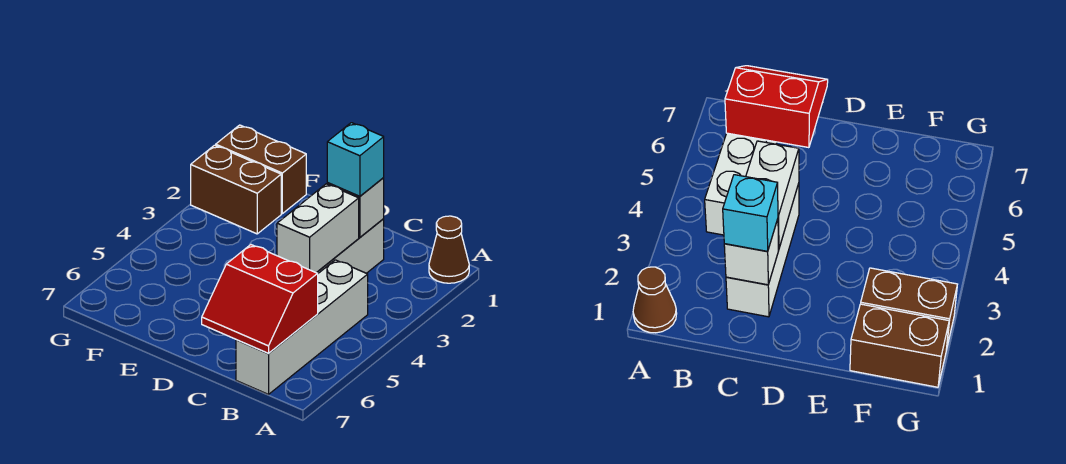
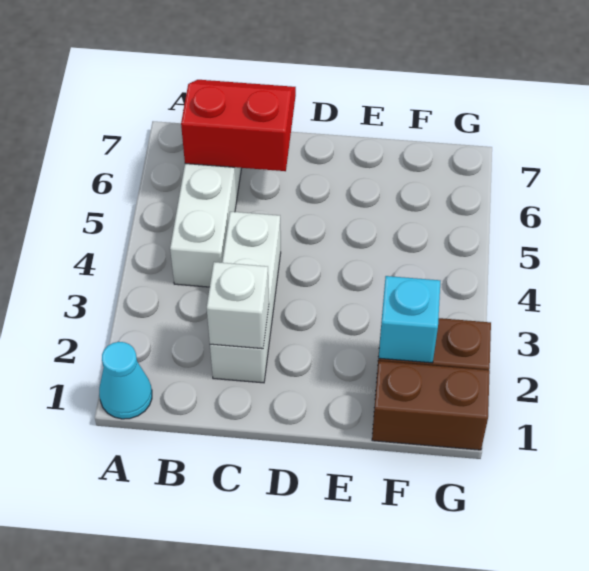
brown cone A1 level 1 -> cyan cone A1 level 1
cyan brick C2 level 3 -> cyan brick F2 level 2
white brick C3:C4 level 2 -> none

